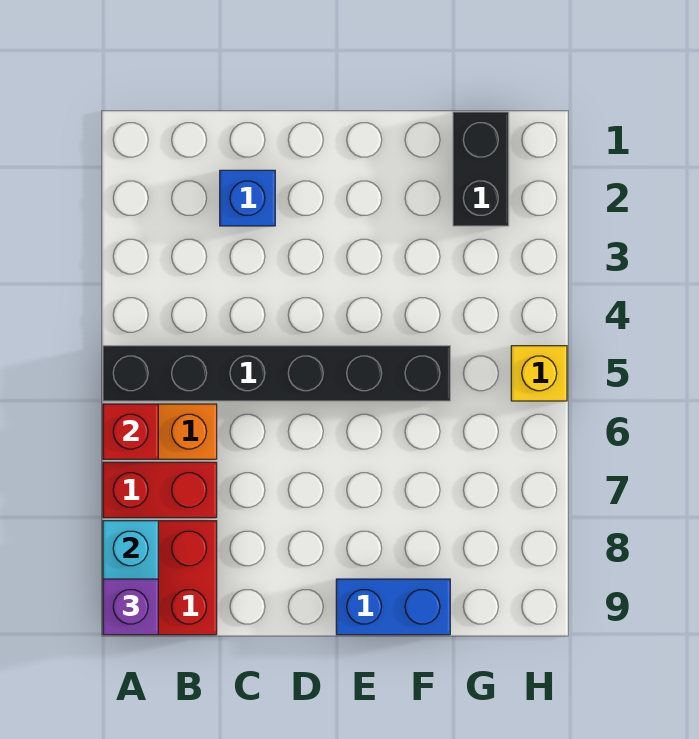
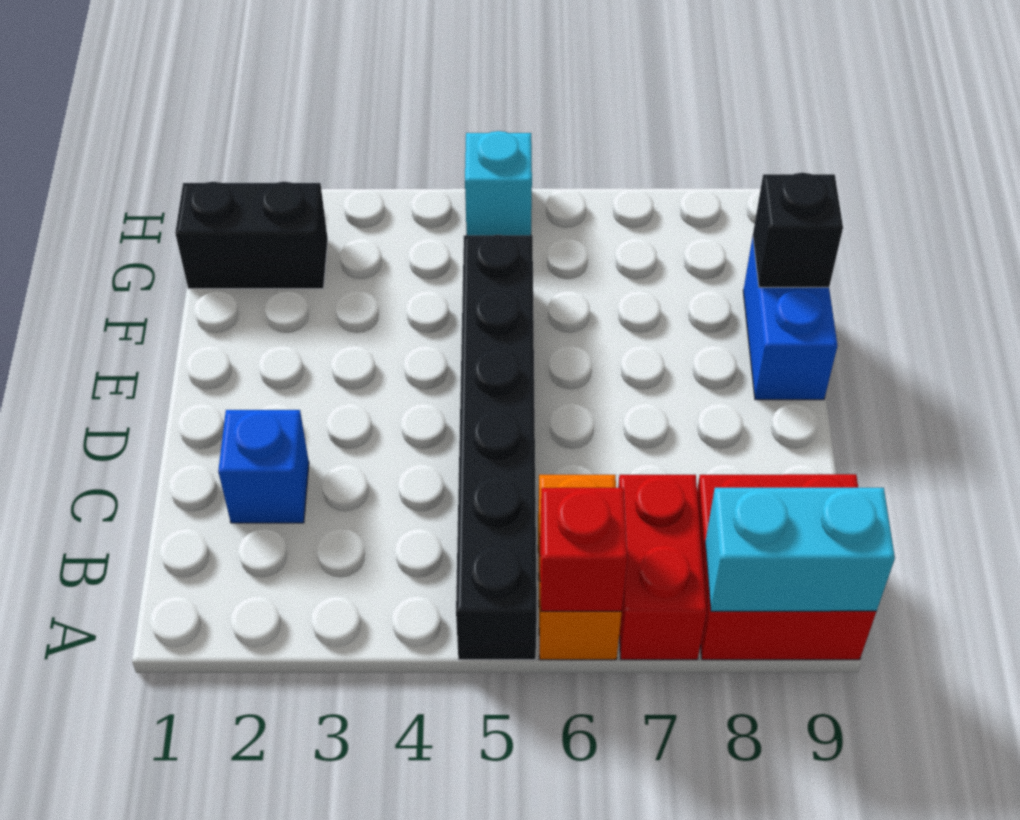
purple brick A9 level 3 -> none
none -> black brick F9 level 2
yellow brick H5 level 1 -> cyan brick H5 level 1

